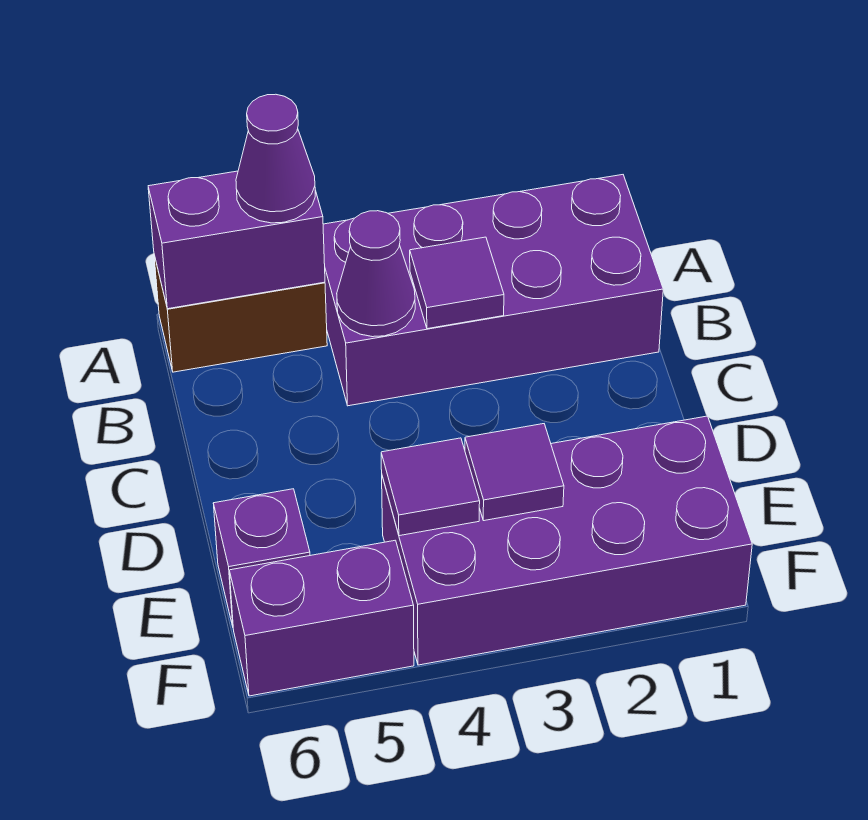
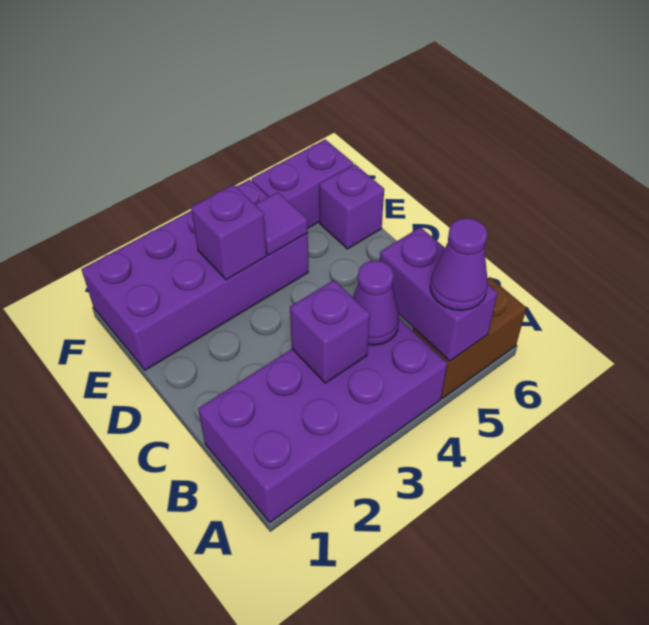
purple brick A5:A6 level 2 -> purple brick A5:B5 level 2
purple tile B3 level 2 -> purple brick B3 level 2
purple tile E3 level 2 -> purple brick E3 level 2

